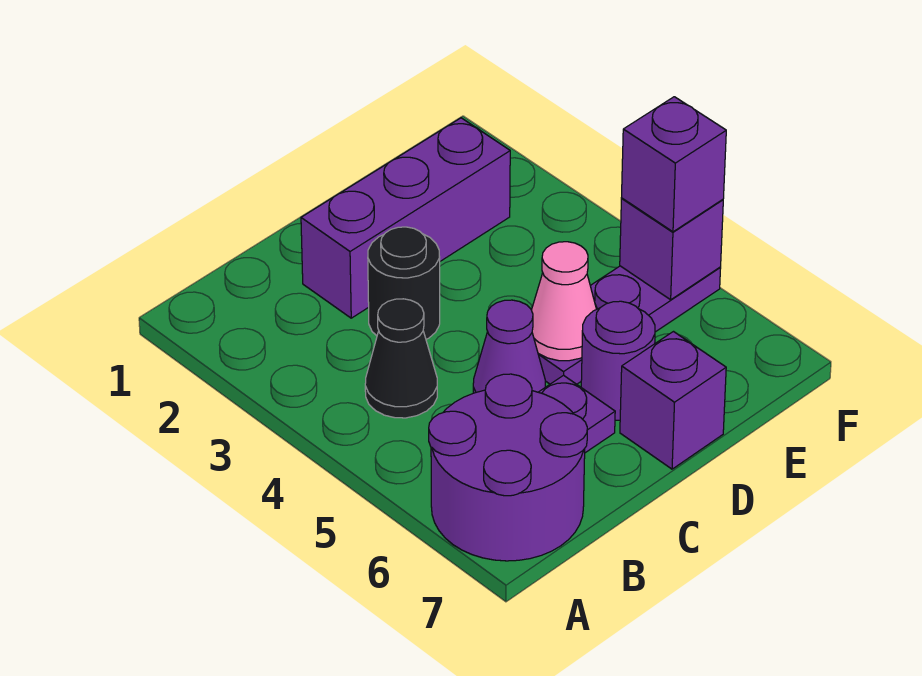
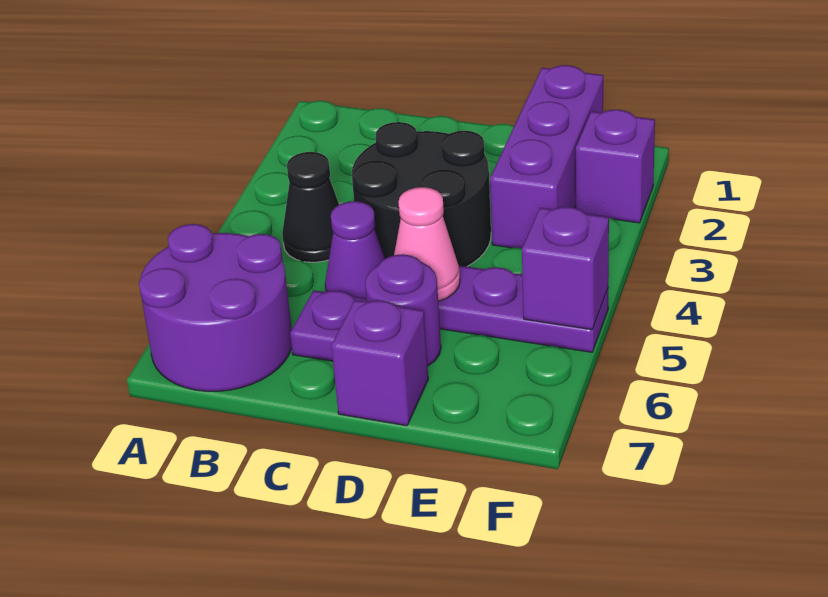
purple brick C2:E2 level 1 -> purple brick E1:E3 level 1
black round brick C3 level 1 -> black round brick C3:D4 level 1
purple brick F5 level 3 -> purple brick F2 level 1

